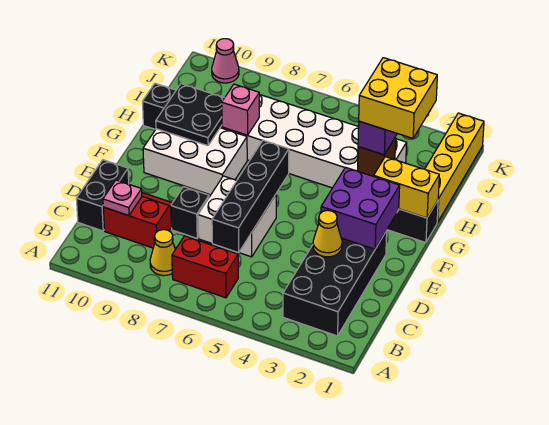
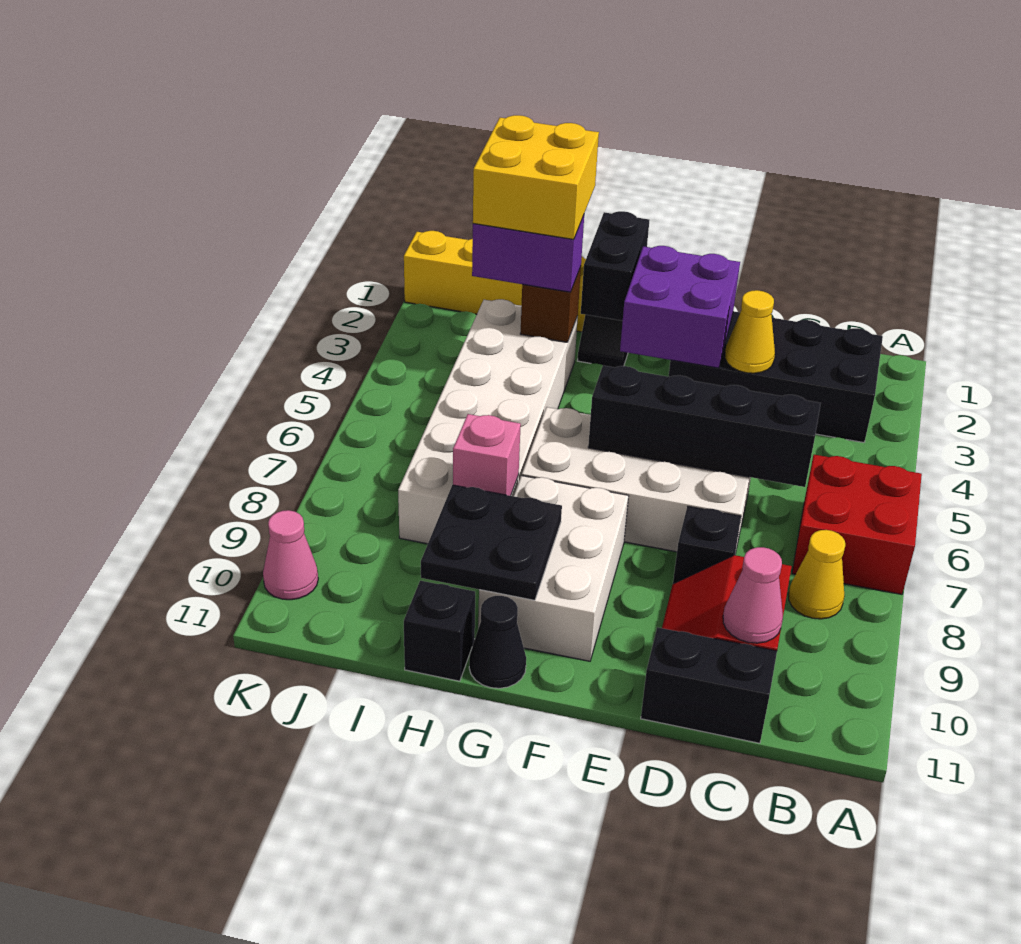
red brick B6:B7 level 1 -> red brick A6:B7 level 1
pink plate C10 level 2 -> pink cone C10 level 2
white brick D6:E7 level 1 -> white brick D6:G7 level 1
yellow brick G1:G2 level 2 -> black brick G1:G2 level 2
none -> black cone G11 level 1

